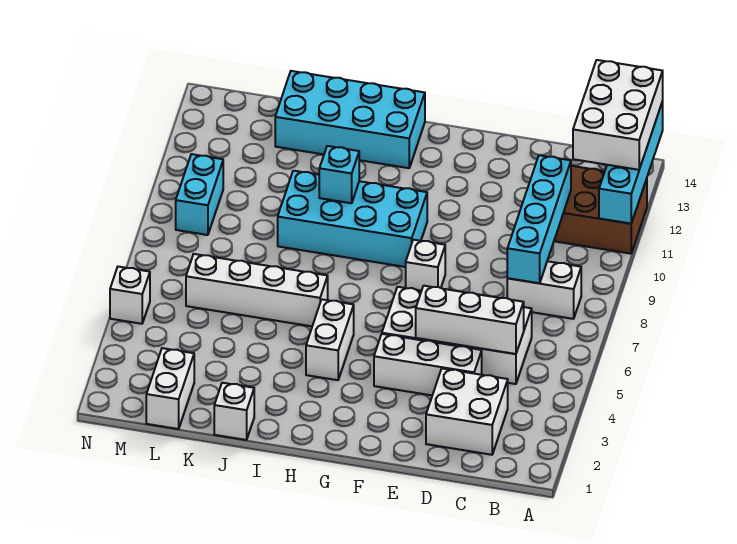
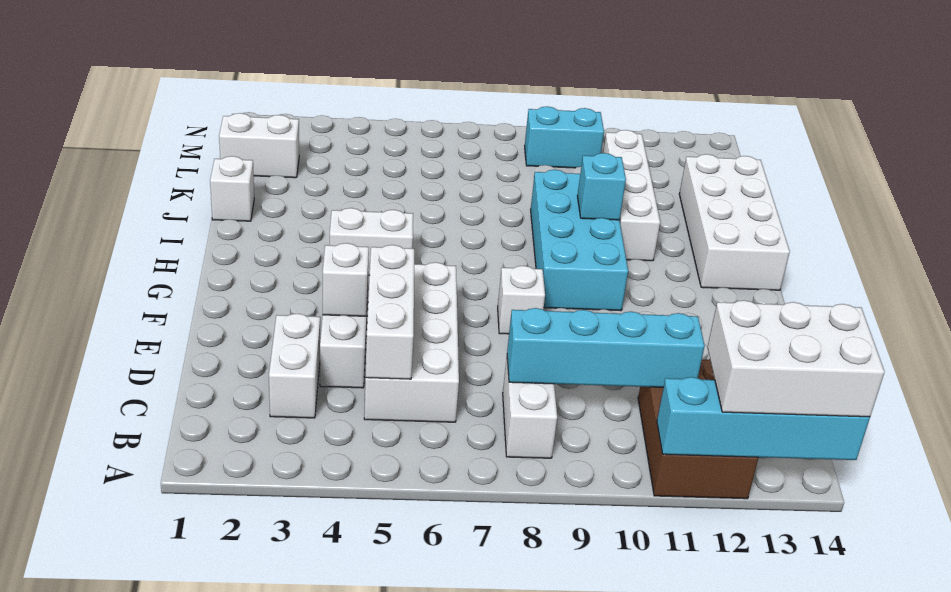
white brick C2:D3 level 1 -> white brick C3:D3 level 1
cyan brick H13:K14 level 1 -> white brick H13:K14 level 1
white brick I6:L6 level 1 -> white brick I11:L11 level 1
white brick N5 level 1 -> white brick E4 level 2

